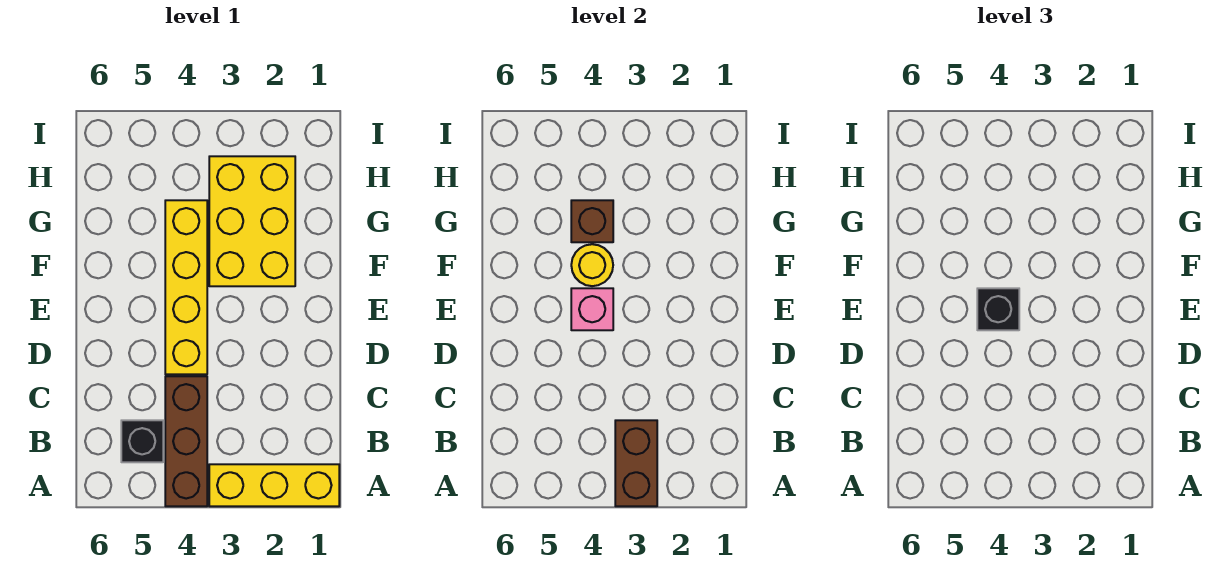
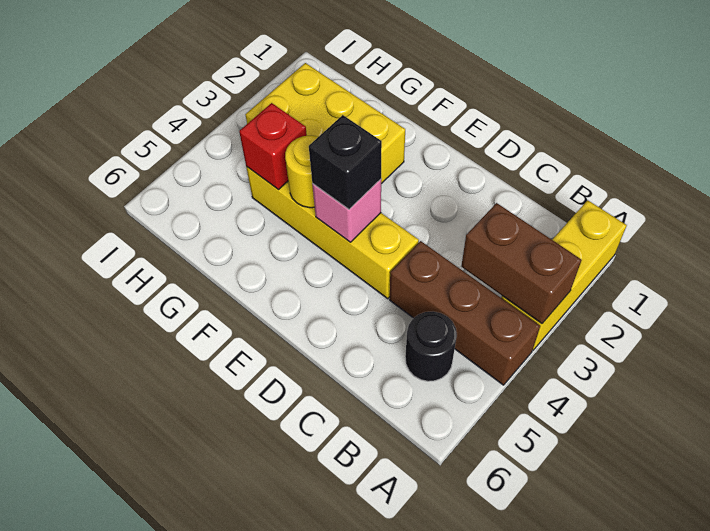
black brick B5 level 1 -> black round brick B5 level 1
brown brick G4 level 2 -> red brick G4 level 2

